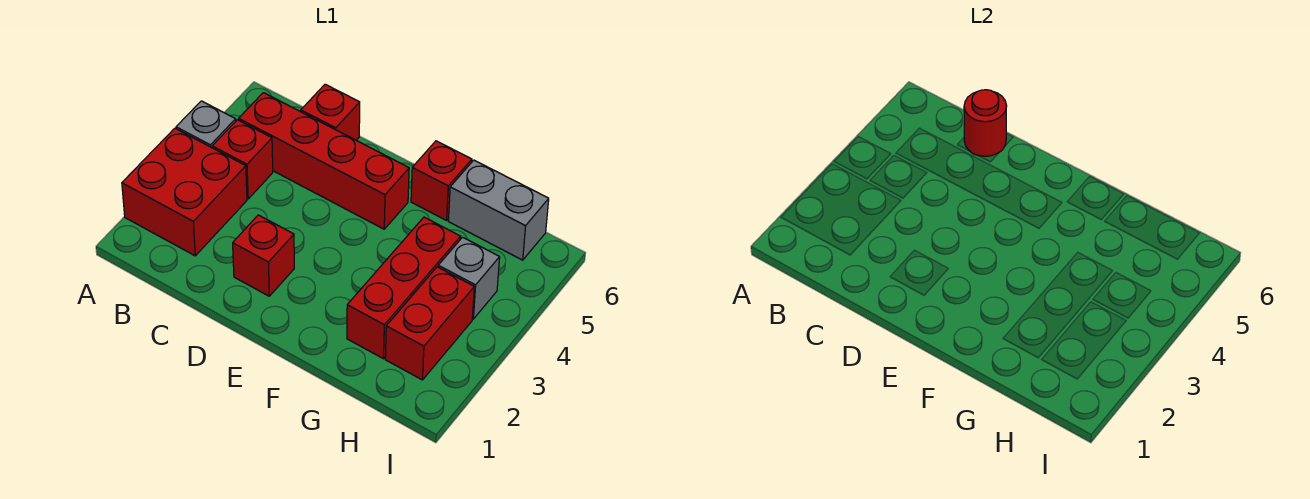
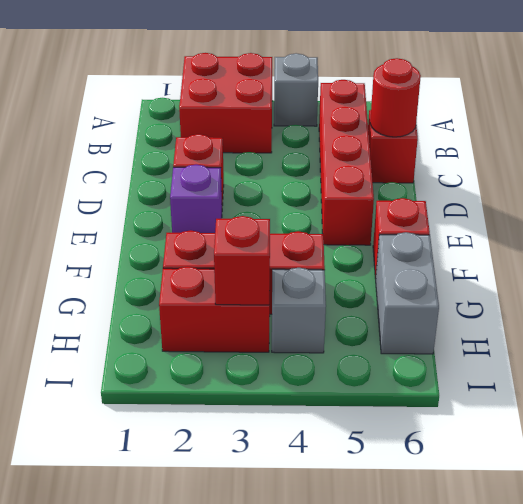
red brick B4 level 1 -> red brick H3 level 2
none -> purple brick E2 level 1

